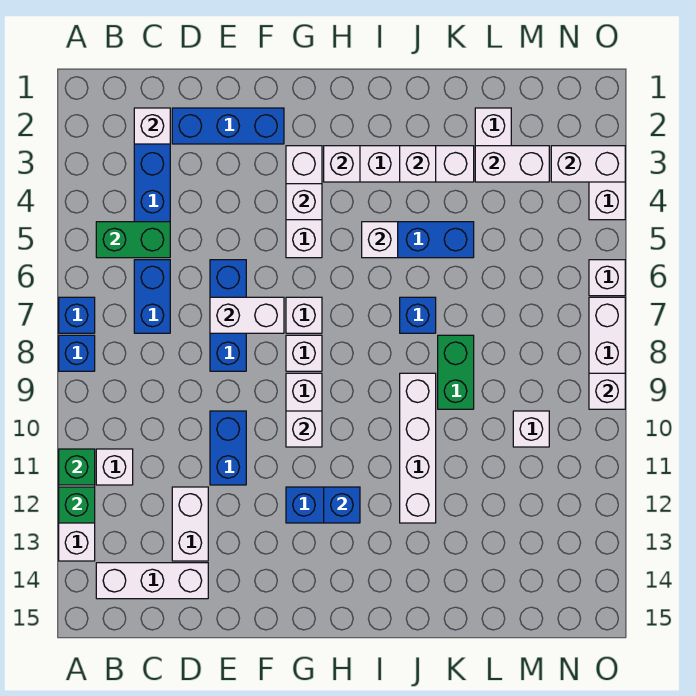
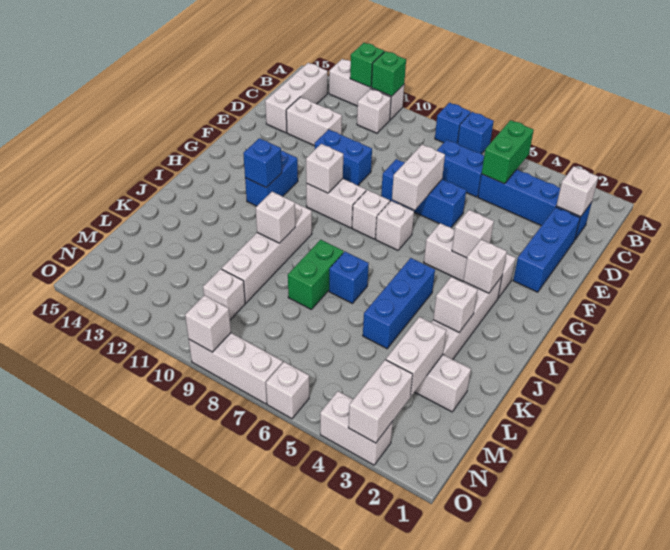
white brick I5 level 2 -> white brick J10 level 2
white brick J9:J12 level 1 -> white brick I10:L10 level 1
green brick K8:K9 level 1 -> green brick J8:K8 level 1

